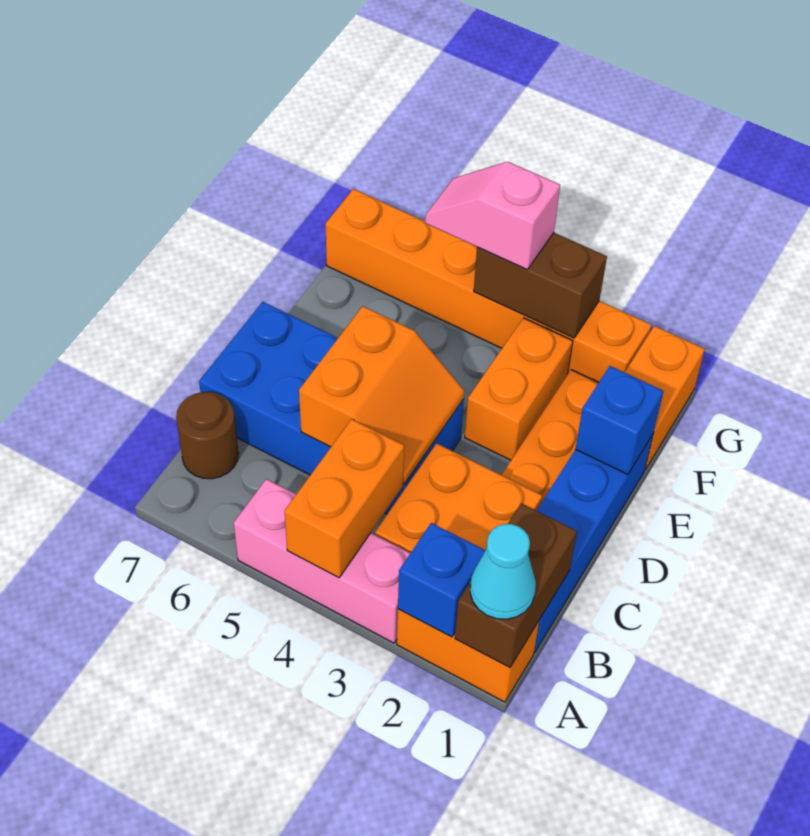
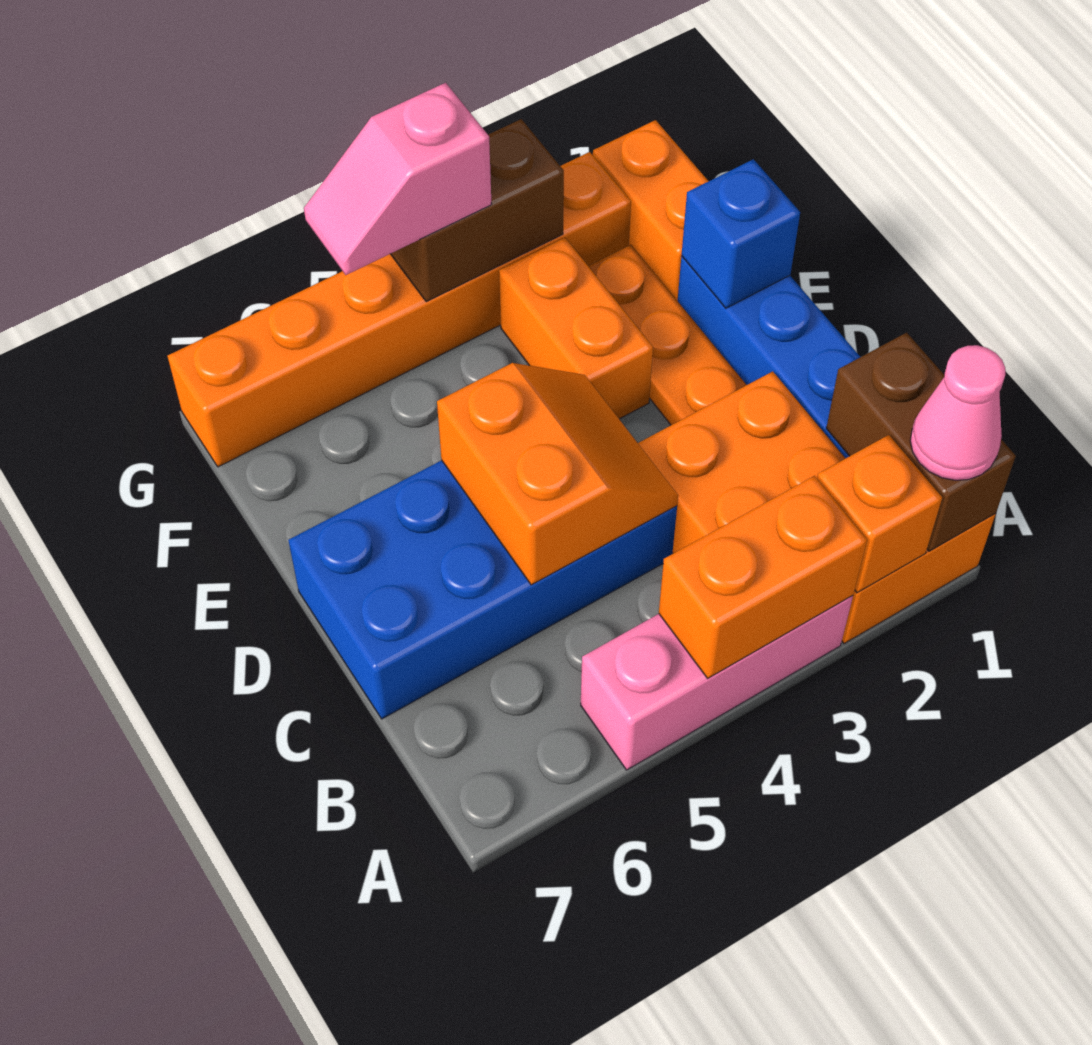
cyan cone A1 level 3 -> pink cone A1 level 3
blue brick A2 level 2 -> orange brick A2 level 2
orange brick A4:B4 level 2 -> orange brick A3:A4 level 2
brown round brick B7 level 1 -> none

